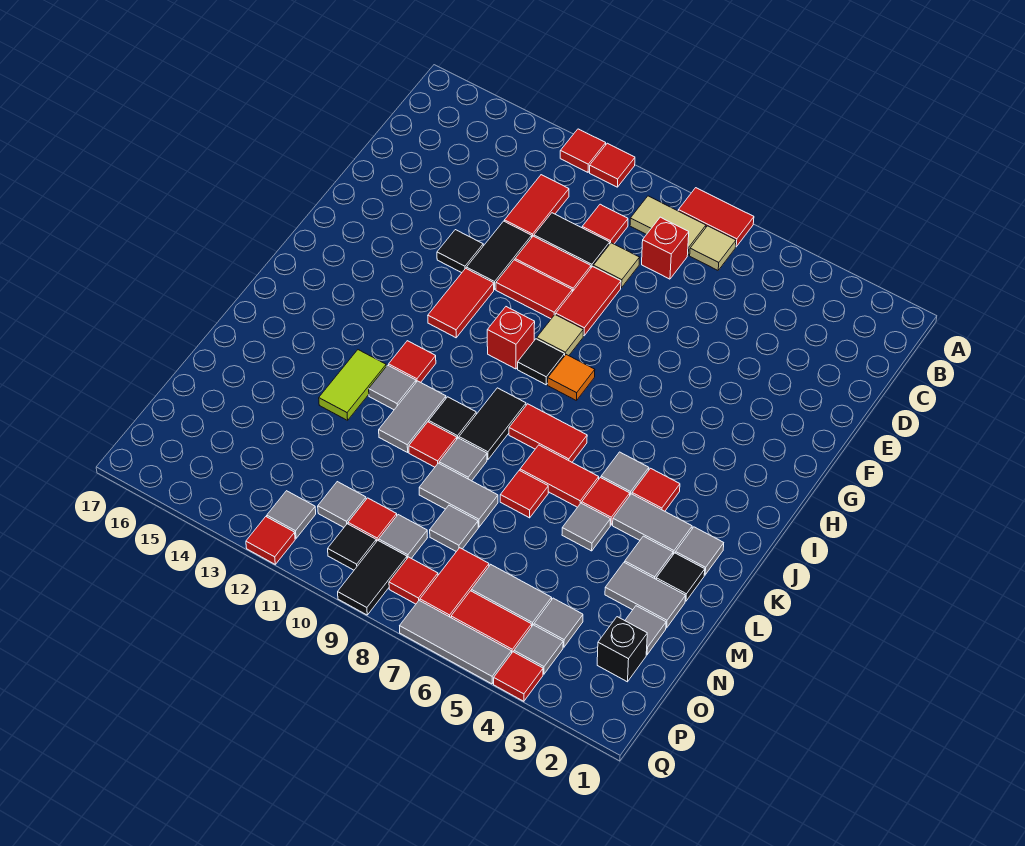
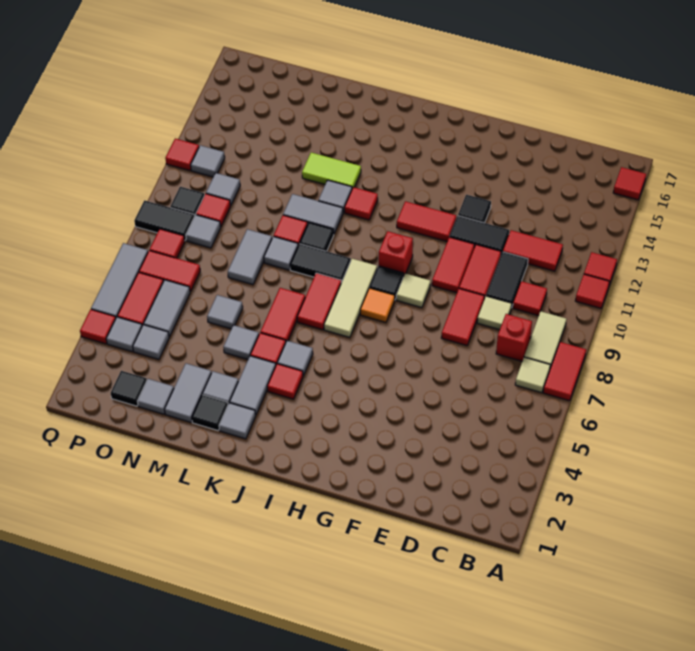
red tile E9:F9 level 1 -> red tile E8:E9 level 1
none -> tan tile I7:I9 level 1
red tile L7 level 1 -> red tile A16 level 1
grey tile N8 level 1 -> grey tile M6 level 1
black brick O2 level 1 -> black tile O2 level 1

